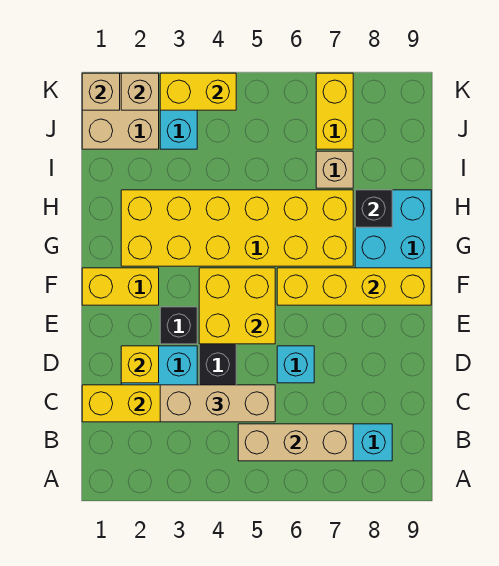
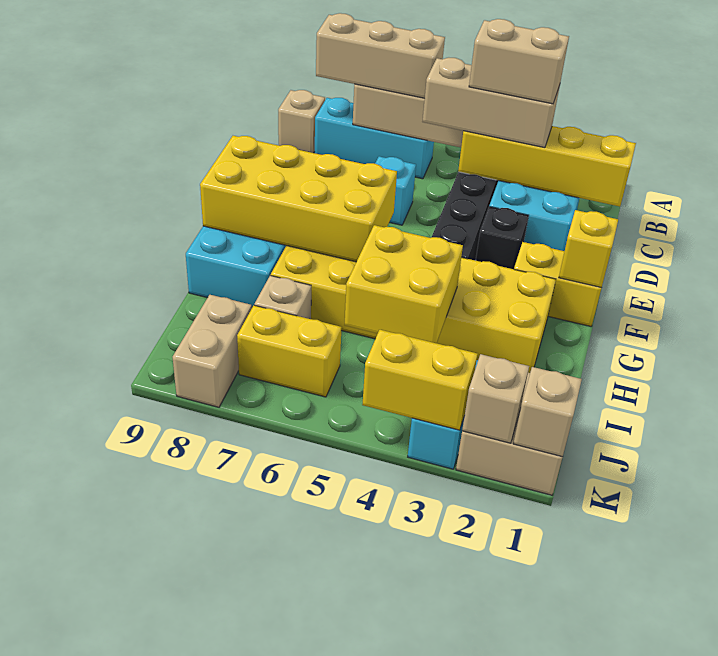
none -> tan brick B6:B8 level 3
none -> tan brick B9 level 1
none -> tan brick C3:C4 level 4
yellow brick D2 level 2 -> yellow brick F1 level 2
yellow brick E4:F5 level 2 -> yellow brick H4:I5 level 2
yellow brick F6:F9 level 2 -> yellow brick F6:G9 level 2
black brick H8 level 2 -> none
yellow brick J7:K7 level 1 -> yellow brick J6:J7 level 1
none -> tan brick J8:K8 level 1

